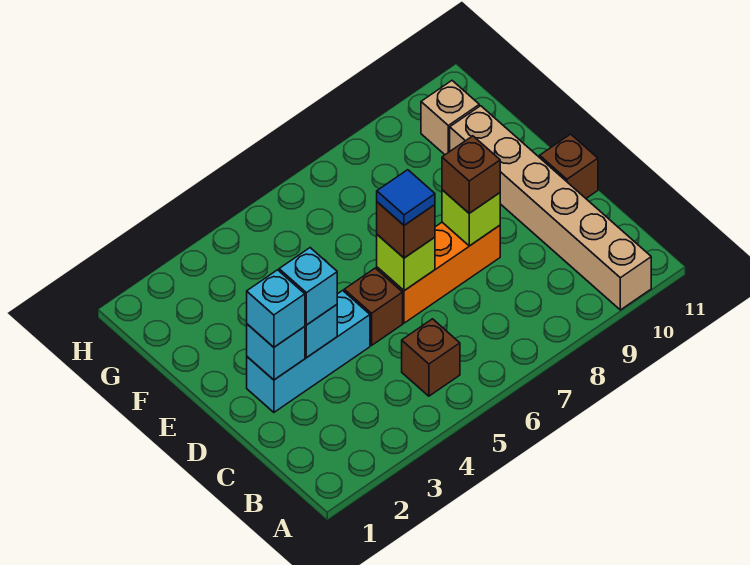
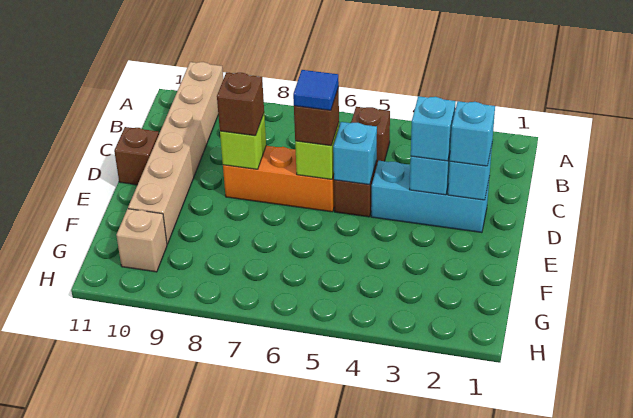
none -> cyan brick D5 level 2

